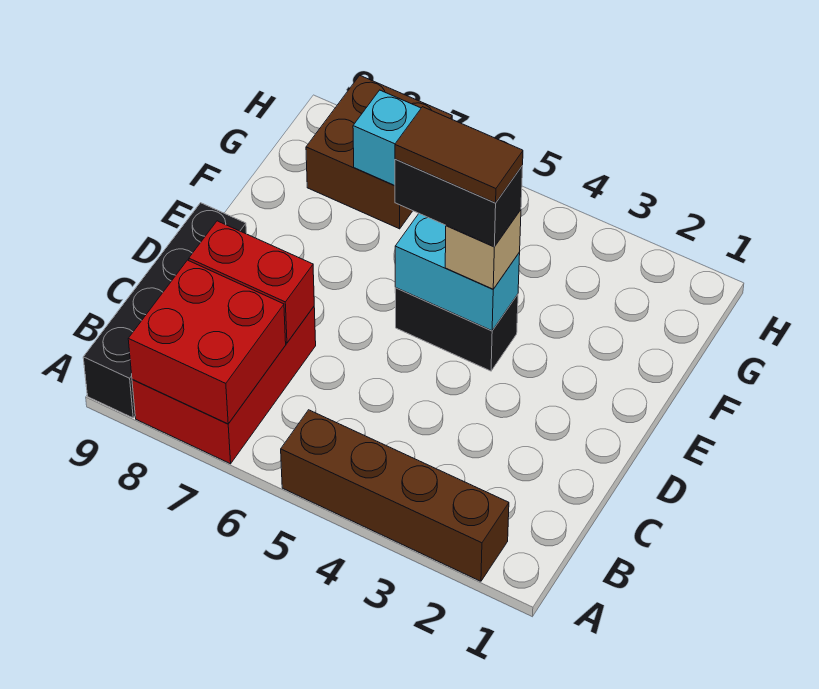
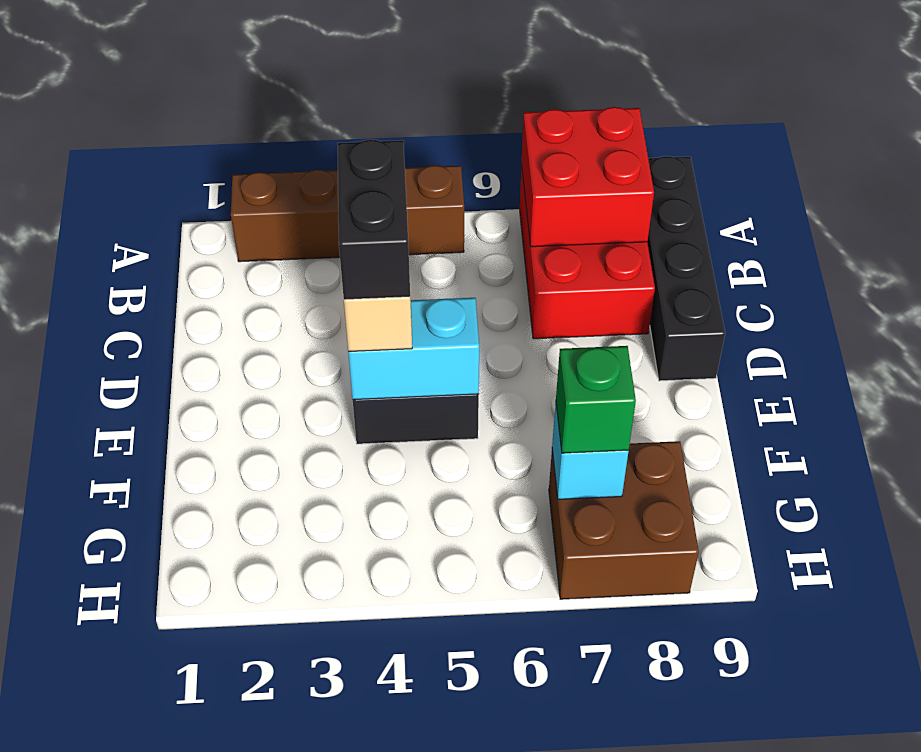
red brick C7:C8 level 2 -> none
black brick E4:E5 level 4 -> black brick D4:E4 level 4
brown tile E4:E5 level 5 -> none
none -> green brick G7 level 3

